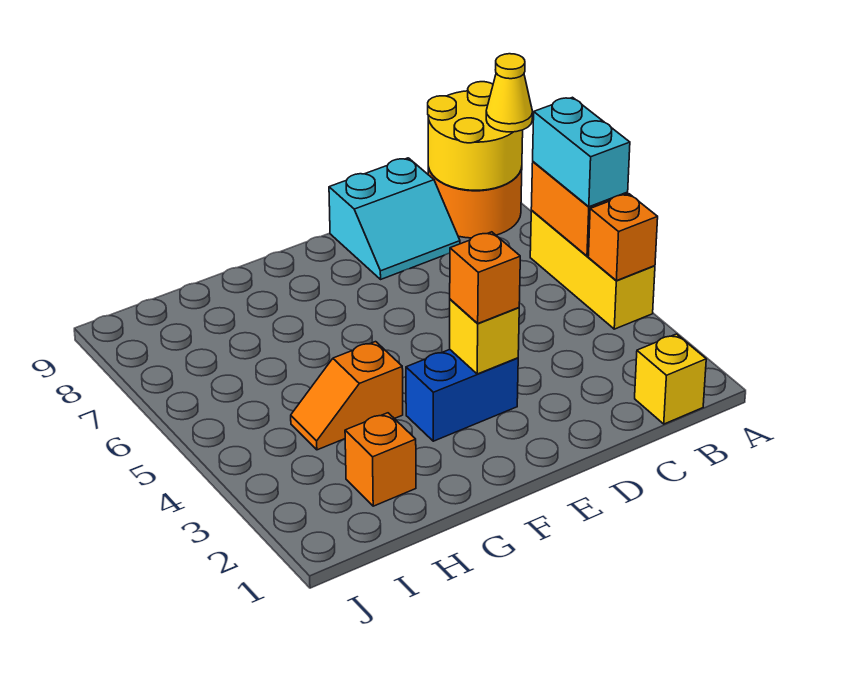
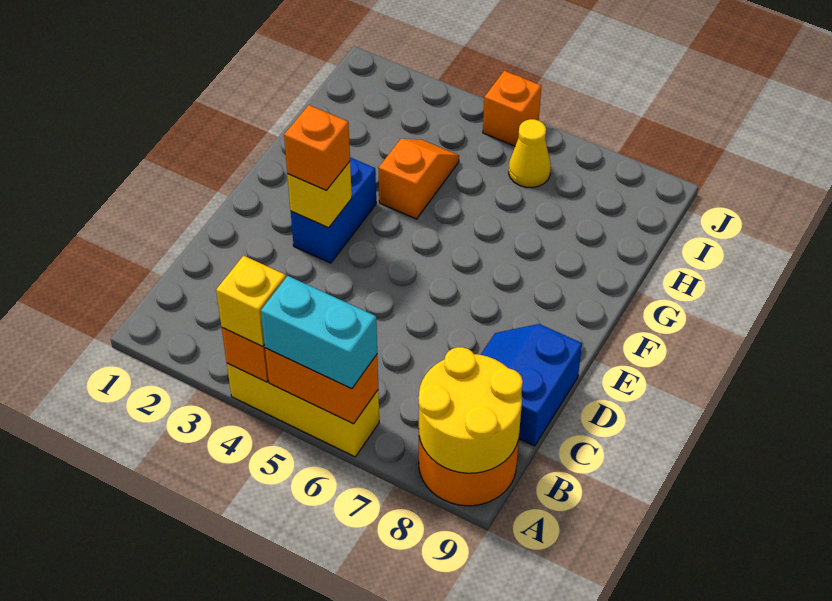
yellow cone A8 level 3 -> yellow cone I6 level 1
yellow brick B1 level 1 -> yellow brick A4 level 3
cyan slope C8:D9 level 1 top 9 -> blue slope C8:D9 level 1 top 9
orange brick H2 level 1 -> orange brick J5 level 1

